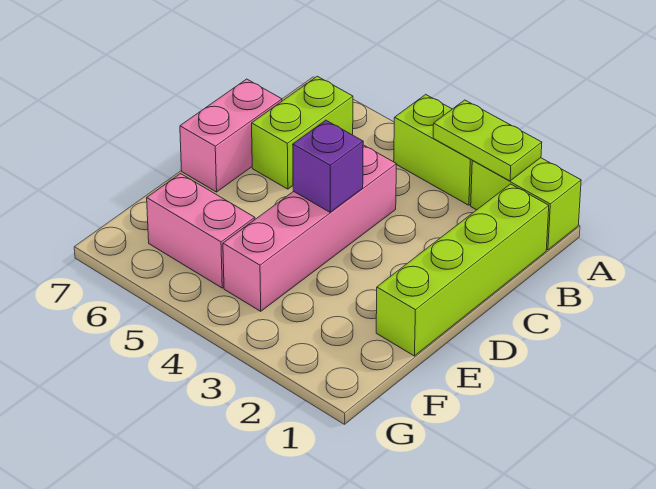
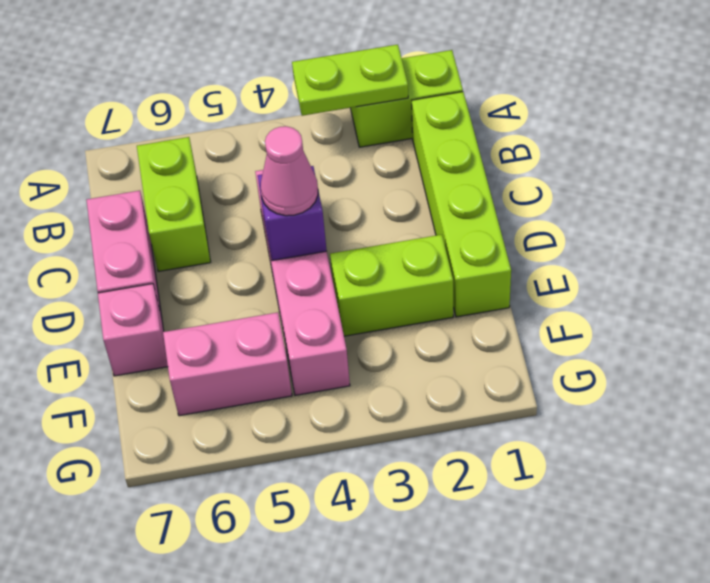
lime brick A3:A4 level 1 -> lime brick E2:E3 level 1
none -> pink cone D4 level 3
none -> pink brick E7 level 1

